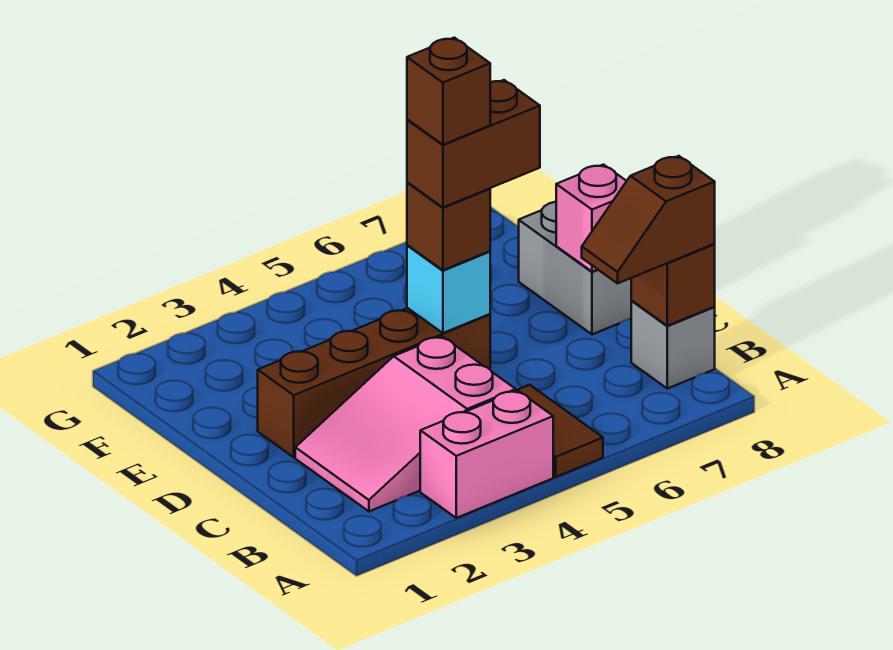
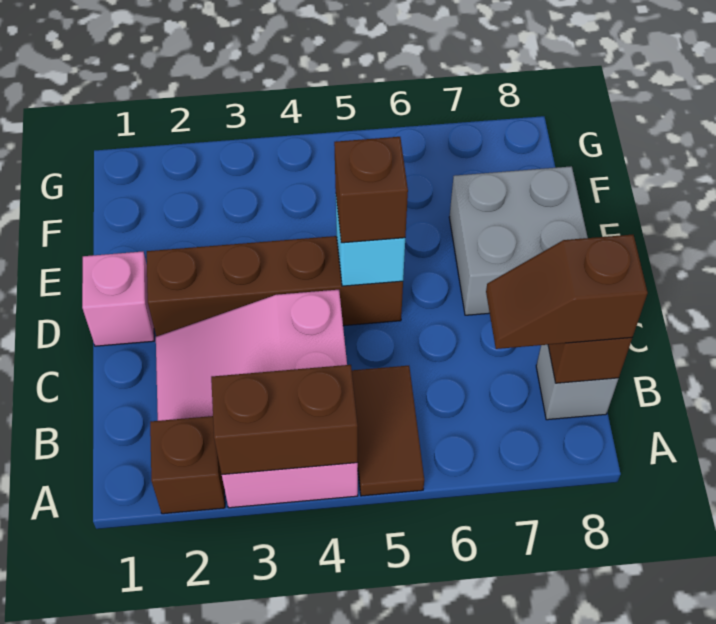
brown brick D5:D6 level 4 -> brown brick A3:A4 level 2
brown brick D5 level 5 -> brown brick A2 level 1
grey brick D8:E8 level 1 -> grey brick D7:E8 level 1
pink brick D8 level 2 -> pink brick D1 level 1

